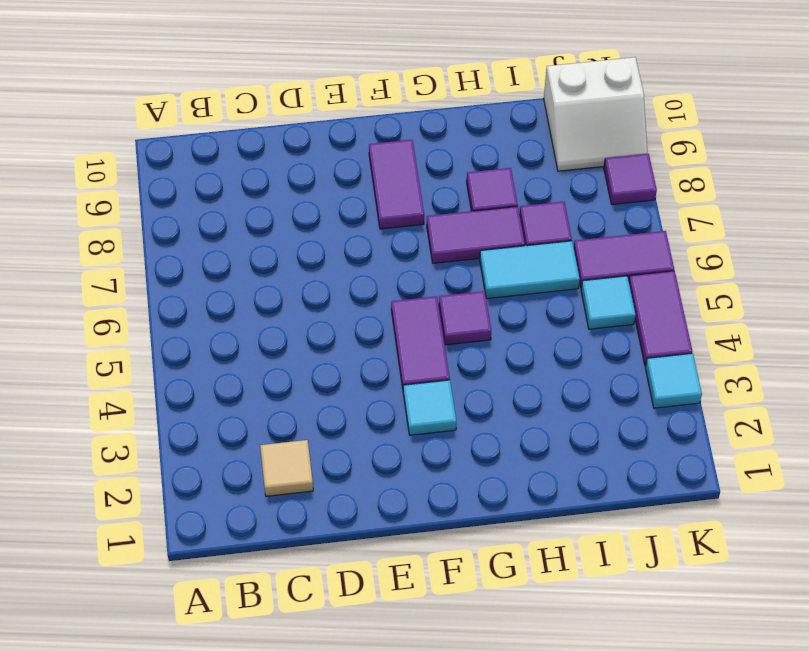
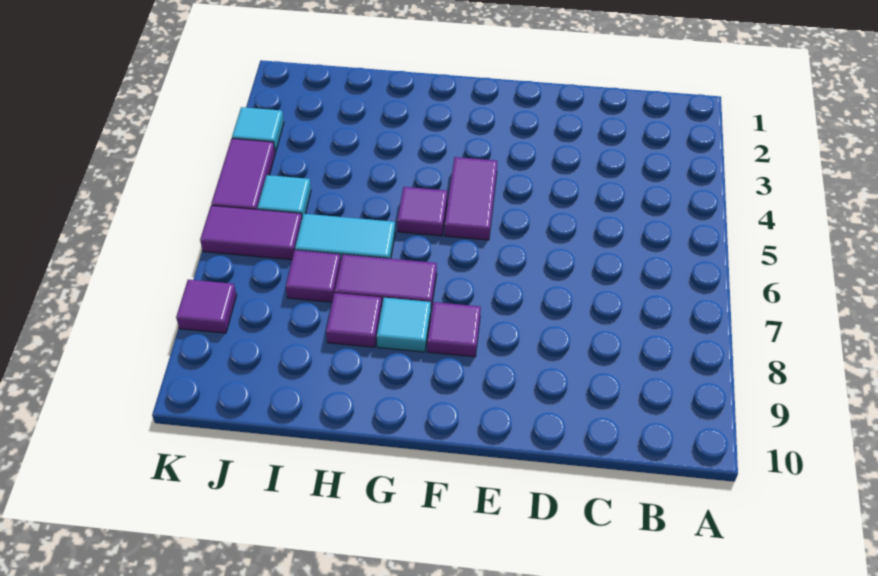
tan tile C2 level 1 -> none
cyan tile F3 level 1 -> cyan tile G8 level 1
purple tile F8:F9 level 1 -> purple tile F8 level 1
white slope J9:K10 level 1 top 10 -> none

